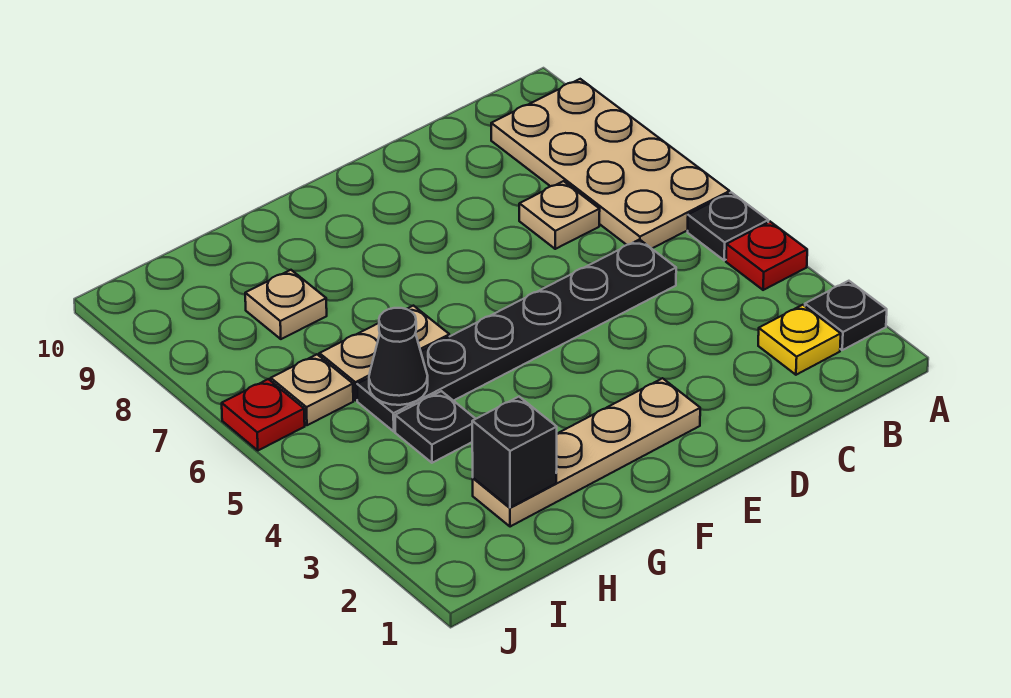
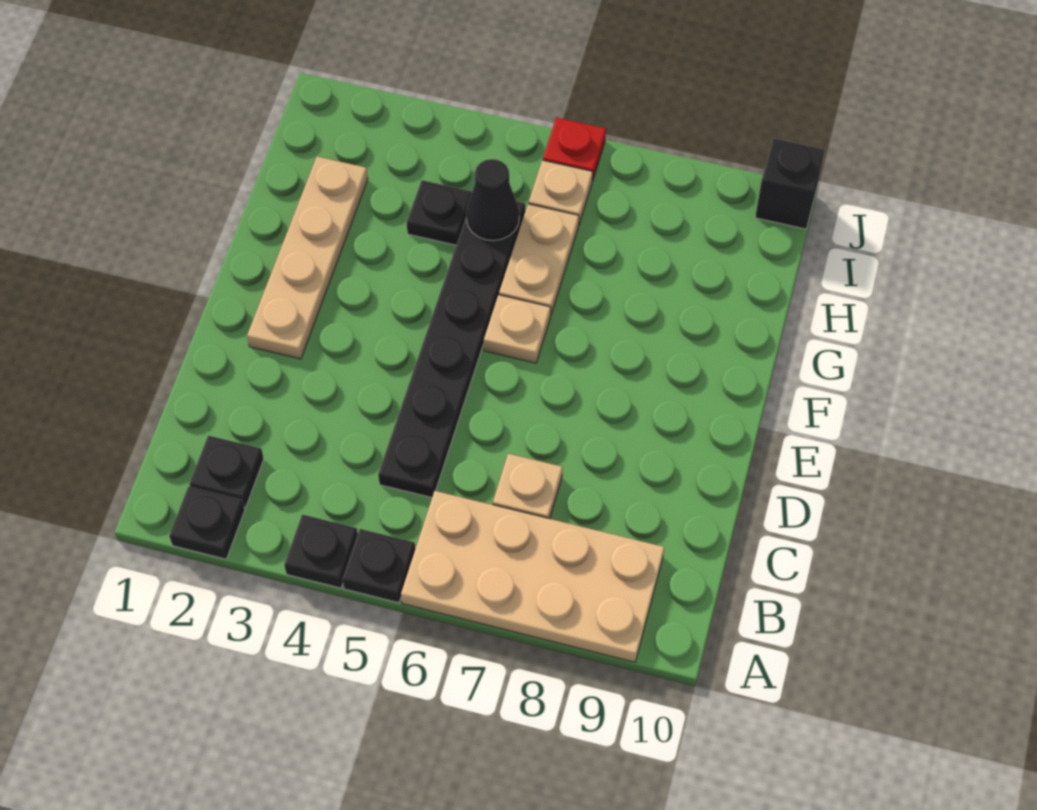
red plate A4 level 1 -> black plate A4 level 1
yellow plate B2 level 1 -> black plate B2 level 1
black brick H2 level 2 -> black brick J10 level 1
tan plate H8 level 1 -> tan plate F6 level 1

